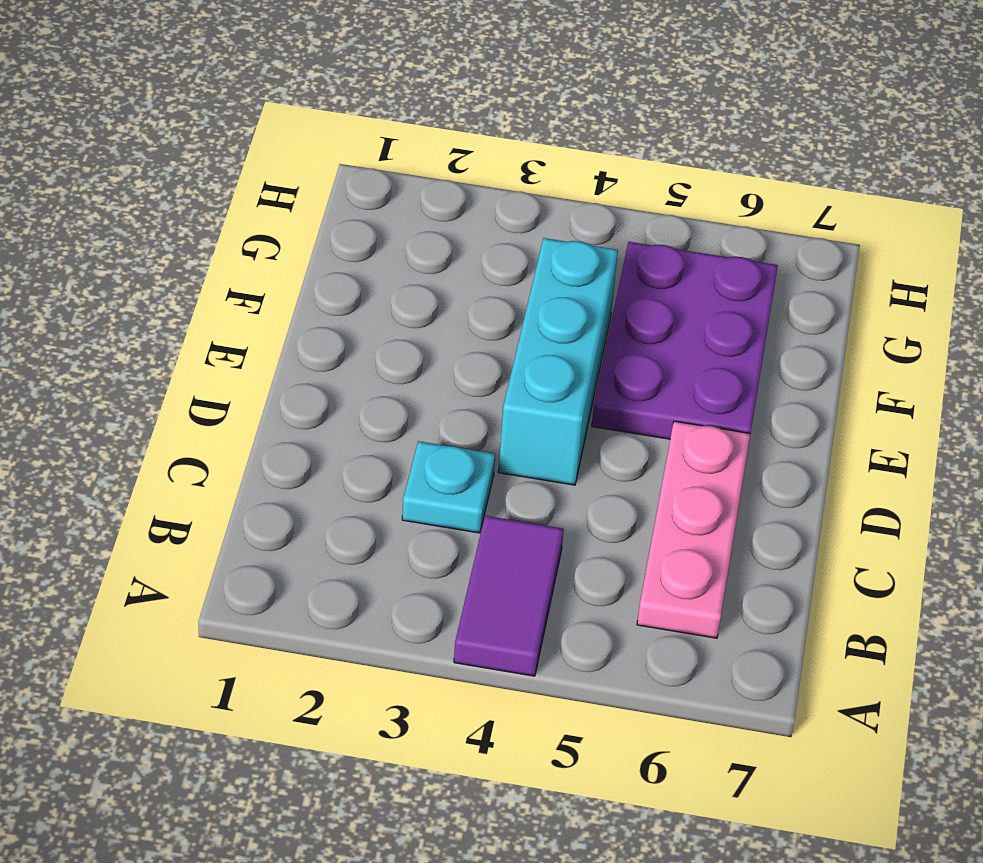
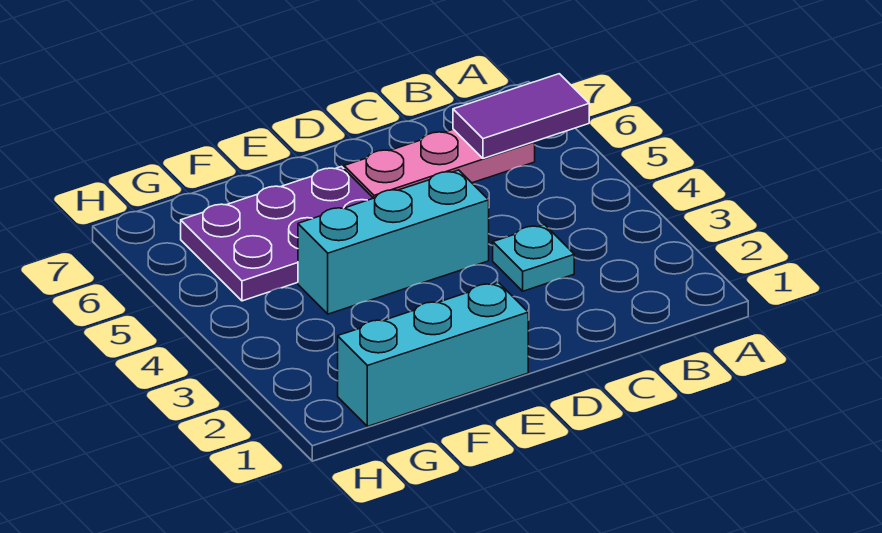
purple tile A4:B4 level 1 -> purple tile A6:B6 level 2
none -> cyan brick E1:G1 level 1

